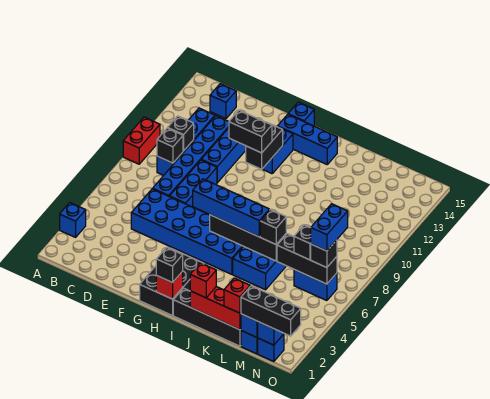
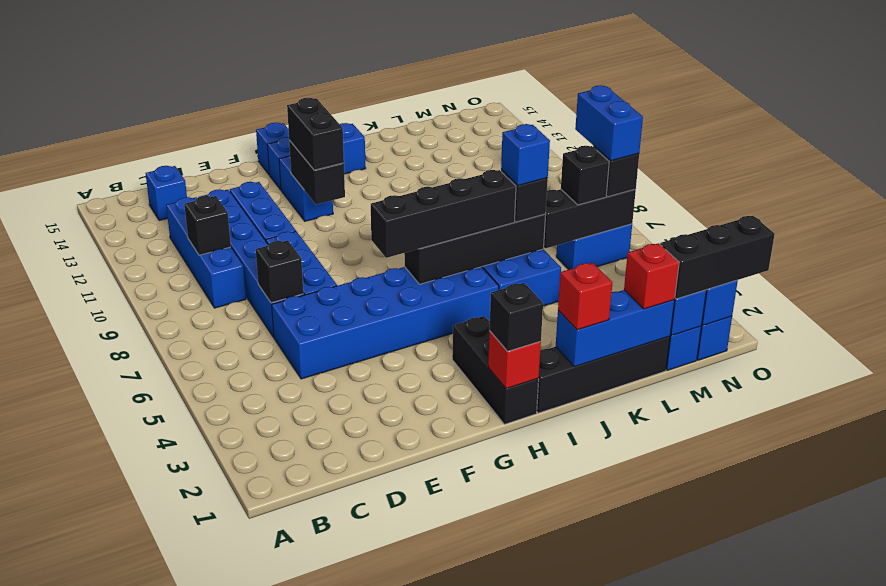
blue brick A3 level 1 -> blue brick K6 level 4
red brick A9:A10 level 1 -> none
black brick C9 level 2 -> black brick D7 level 2
black brick F11:G11 level 3 -> black brick G11:G12 level 3
black brick G1:H3 level 1 -> black brick H1:H3 level 1
blue brick G6:J6 level 3 -> black brick G6:J6 level 3
red brick J1:L1 level 2 -> blue brick J1:L1 level 2

